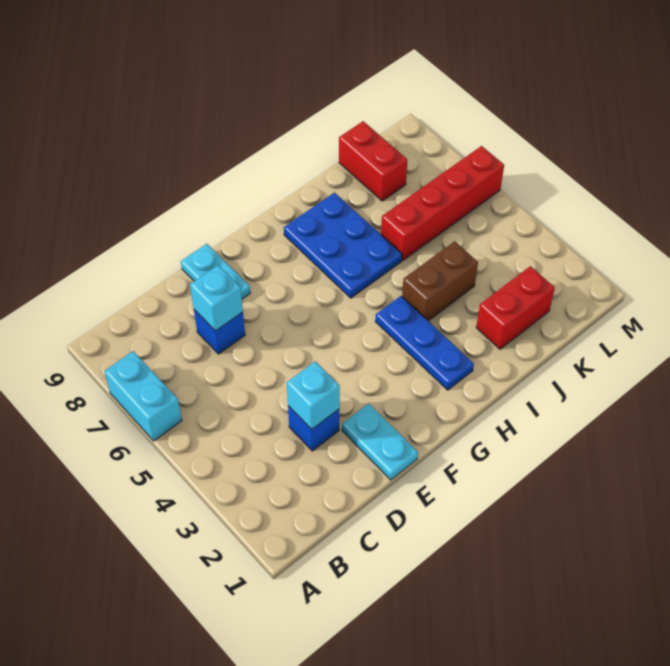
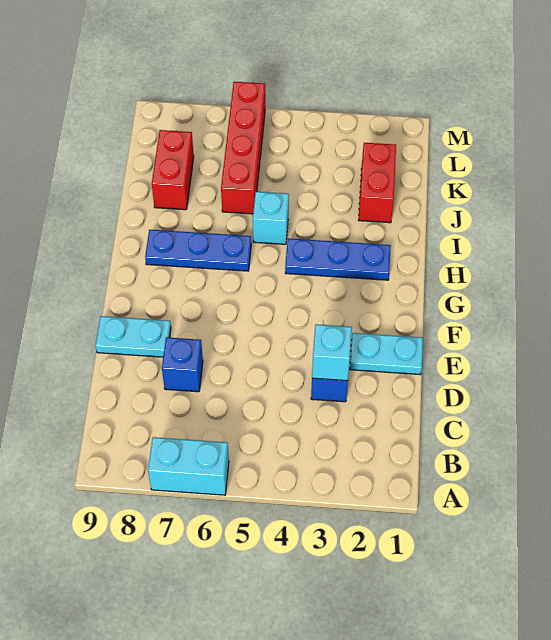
cyan brick D7 level 2 -> cyan brick I5 level 1
blue plate H6:I8 level 1 -> blue plate H6:H8 level 1
brown brick I4:J4 level 1 -> none
red brick K8:K9 level 1 -> red brick J8:K8 level 1

